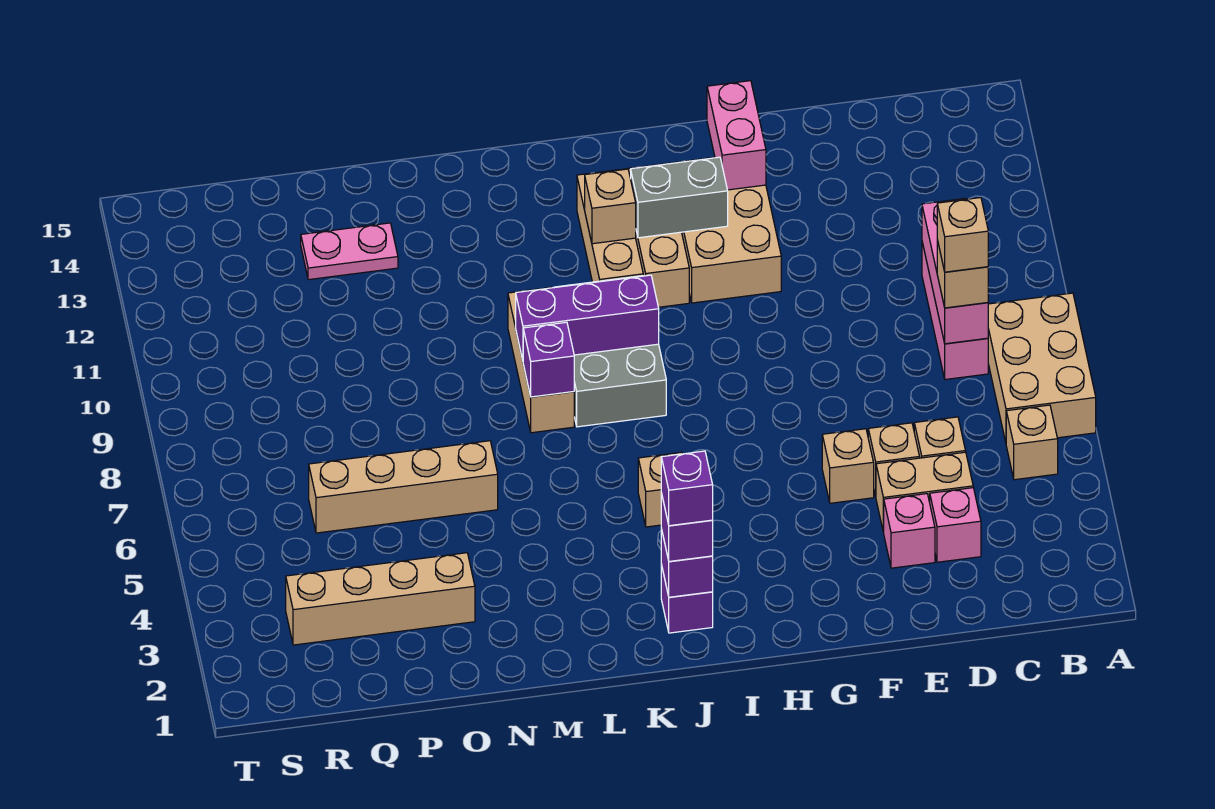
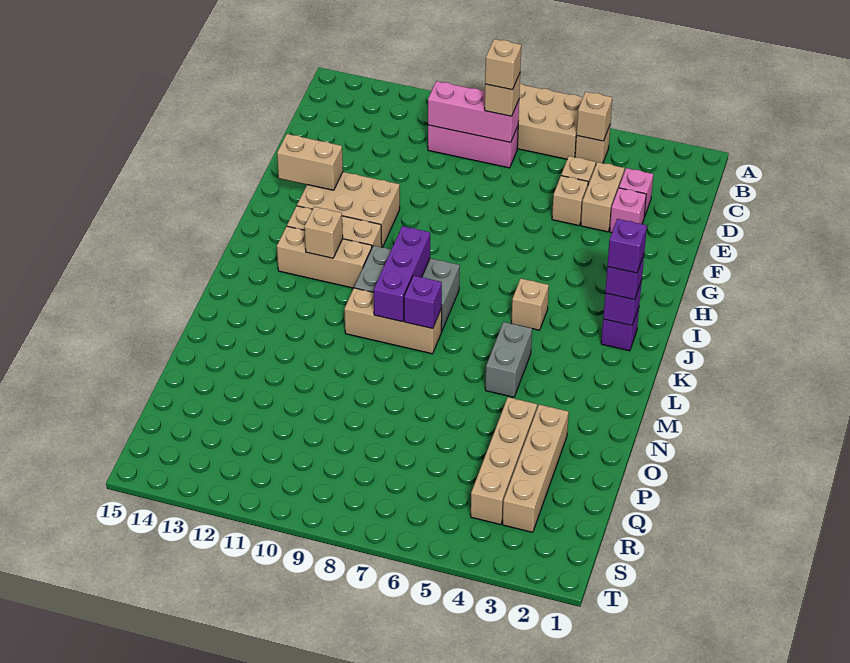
tan brick F5 level 1 -> tan brick B5 level 2
pink brick G13:G14 level 2 -> tan brick G13:G14 level 2
grey brick H12:I12 level 2 -> grey brick L5:M5 level 1
tan brick N6:Q6 level 1 -> tan brick O4:R4 level 1
pink plate O13:P13 level 1 -> none

